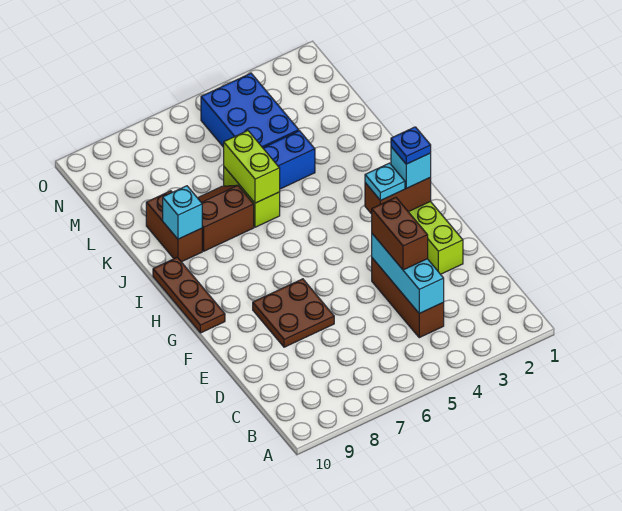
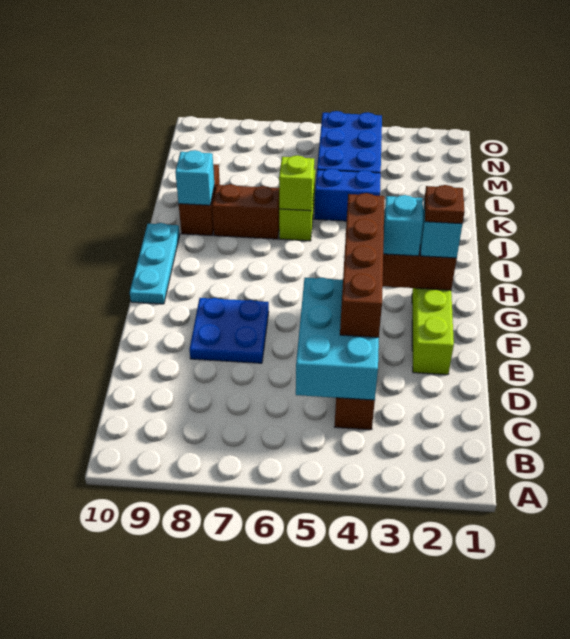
cyan brick C4:E4 level 2 -> cyan brick C4:E5 level 2
brown brick D4:E4 level 3 -> brown brick D4:G4 level 3
brown plate E7:F8 level 1 -> blue plate E7:F8 level 1
blue plate G2 level 4 -> brown plate G2 level 4
cyan plate G3 level 3 -> cyan brick G3 level 3
brown plate G10:I10 level 1 -> cyan plate G10:I10 level 1
lime brick J6:K6 level 2 -> lime brick J6 level 2

